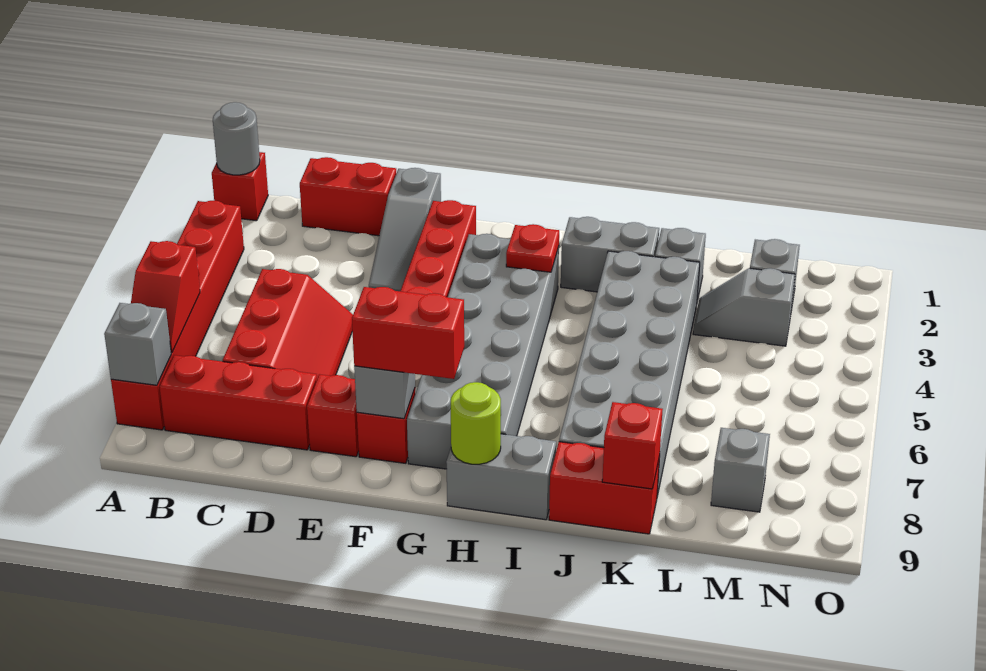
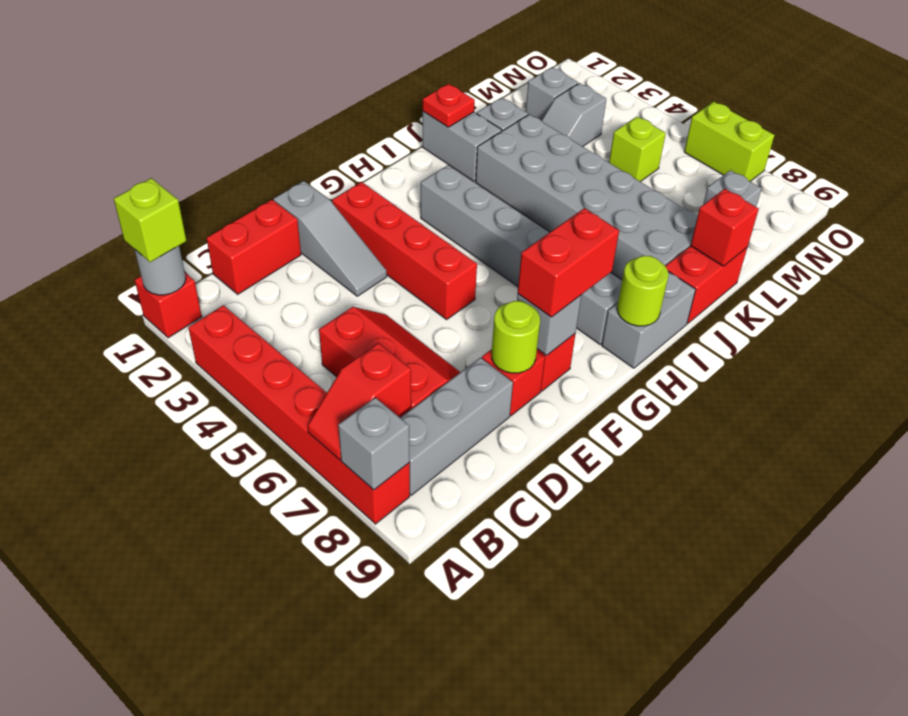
none -> lime brick A1 level 3
red slope A6:A7 level 2 top 6 -> red slope A7:B7 level 2 top B
red brick B8:D8 level 1 -> grey brick B8:D8 level 1
none -> lime round brick E8 level 2
grey brick G3:H8 level 1 -> grey brick H3:H8 level 1
red plate H3 level 2 -> red plate J1 level 2
grey brick I2:J2 level 1 -> grey brick J1:J2 level 1
none -> lime brick M5 level 1
none -> lime brick O6:O7 level 1

